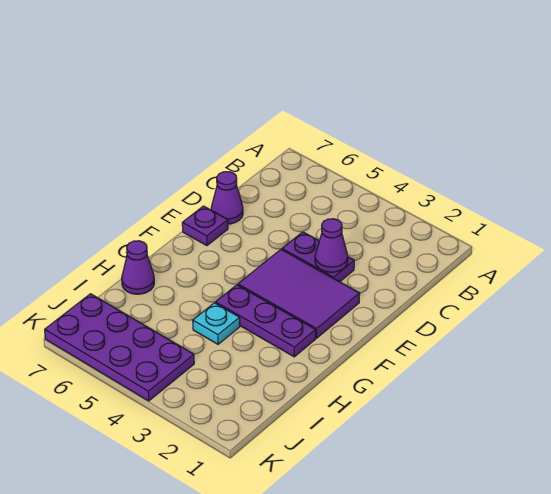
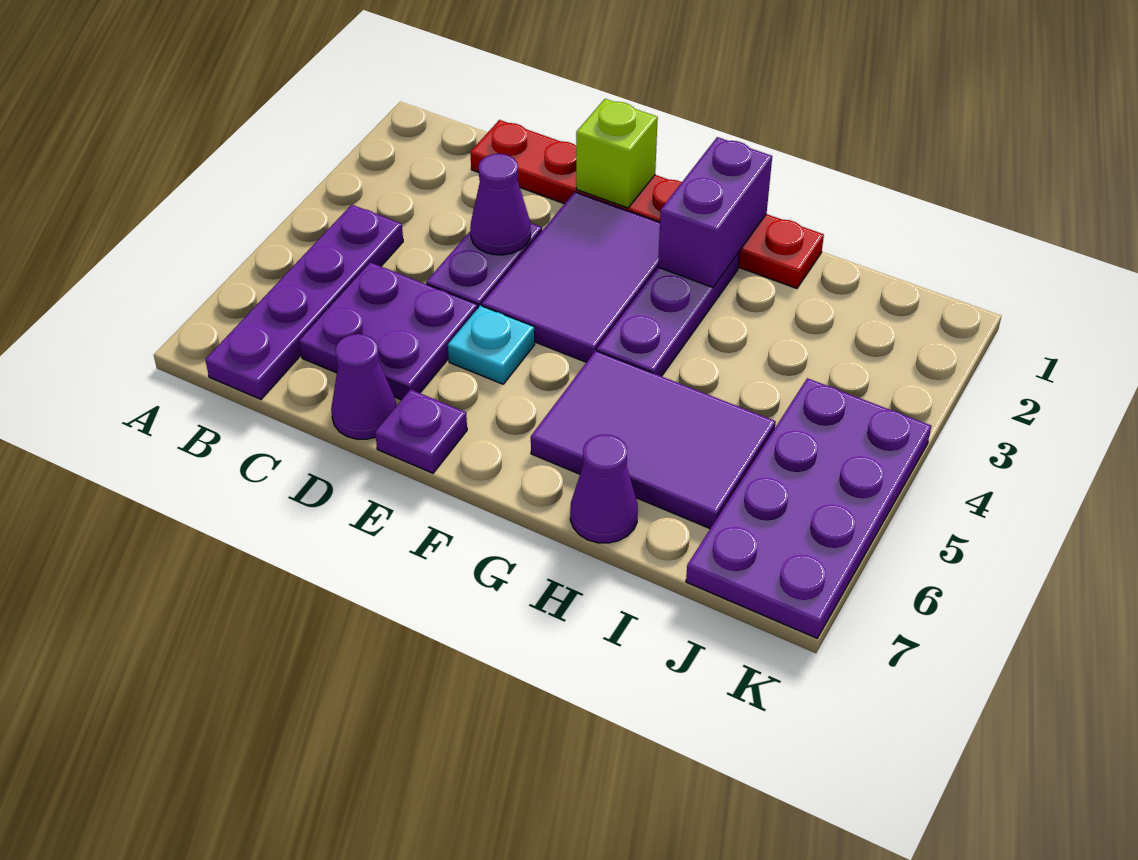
none -> purple plate B4:B7 level 1
none -> red plate C1:H1 level 1
none -> purple plate C5:D6 level 1
none -> lime brick E1 level 2
none -> purple brick G1:G2 level 2
none -> purple tile G5:I6 level 1
cyan plate H4 level 1 -> cyan plate E5 level 1

